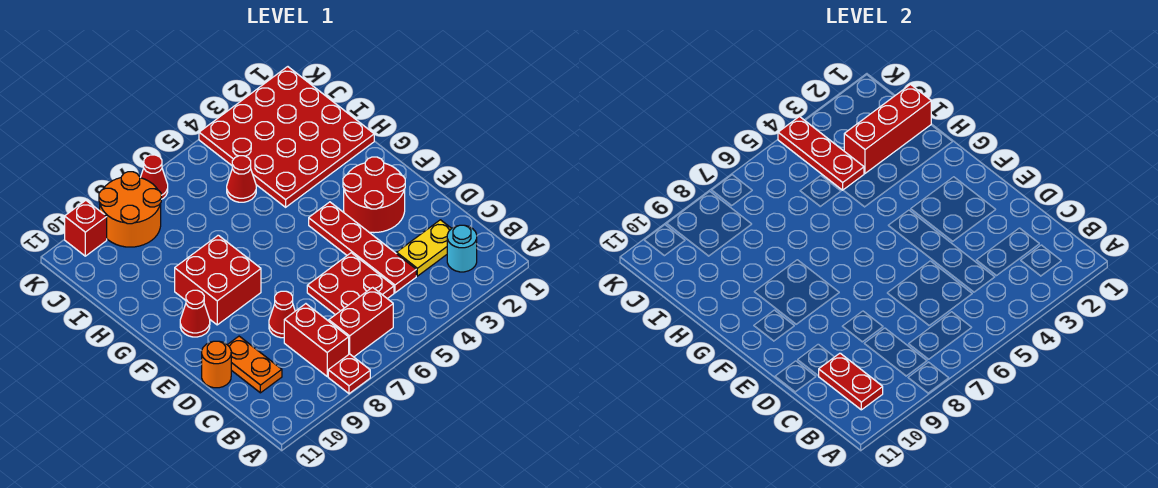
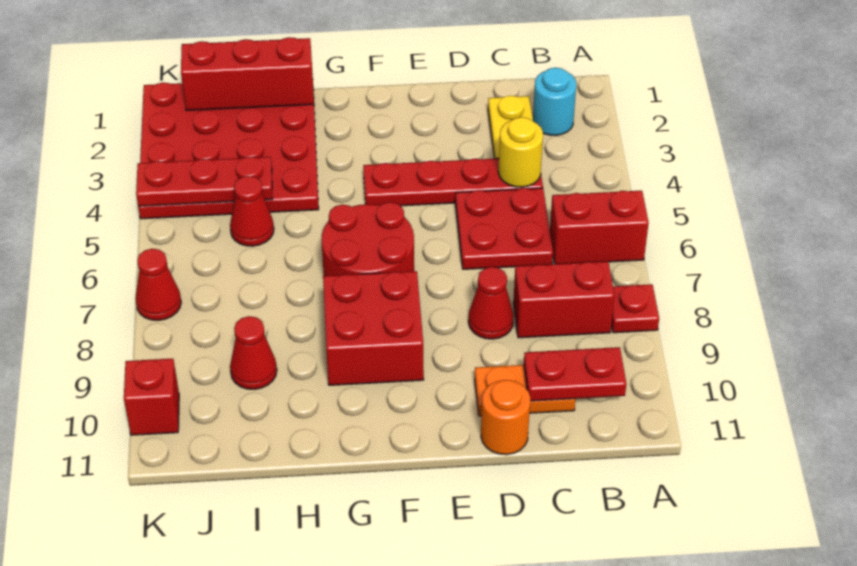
red brick B6:B7 level 1 -> red brick A6:B6 level 1
none -> yellow round brick C4 level 2
red round brick E2:F3 level 1 -> red round brick F6:G7 level 1
red cone F10 level 1 -> red cone I9 level 1
red brick I1:I3 level 2 -> red brick H1:J1 level 2
orange round brick J8:K9 level 1 -> none

